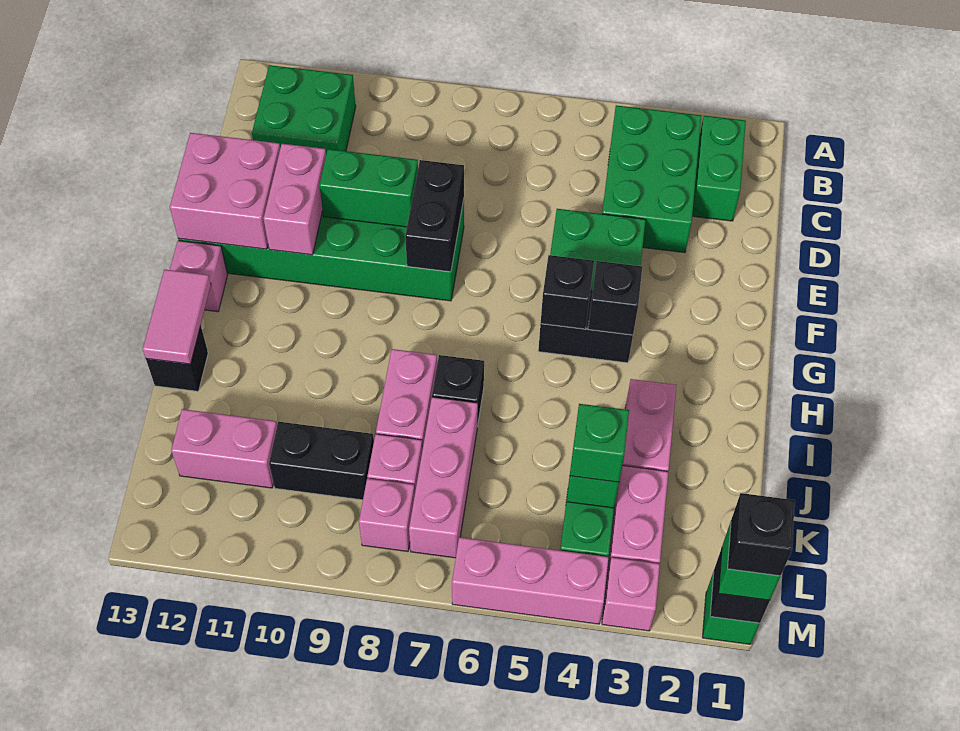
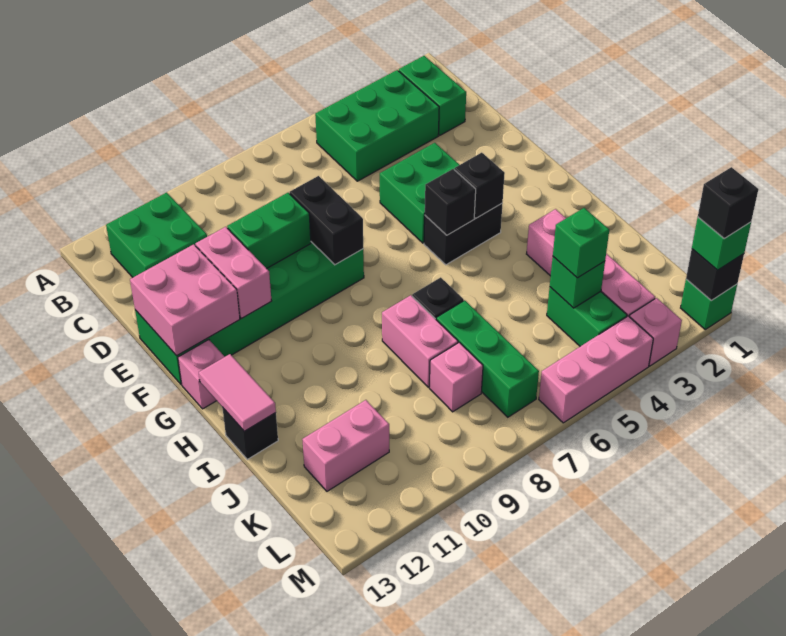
green brick B3:D4 level 1 -> green brick B3:C5 level 1
pink brick J7:L7 level 1 -> green brick J7:L7 level 1
black brick K9:K10 level 1 -> none
pink brick L8 level 1 -> none

